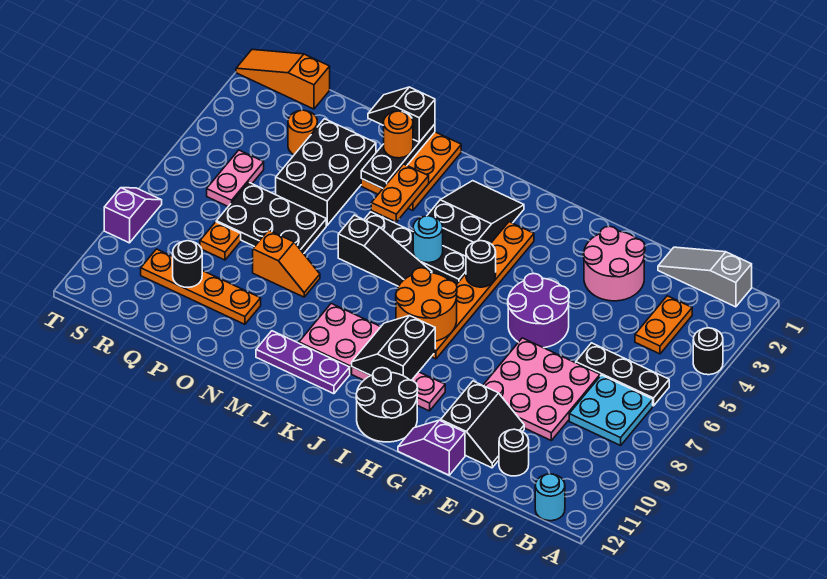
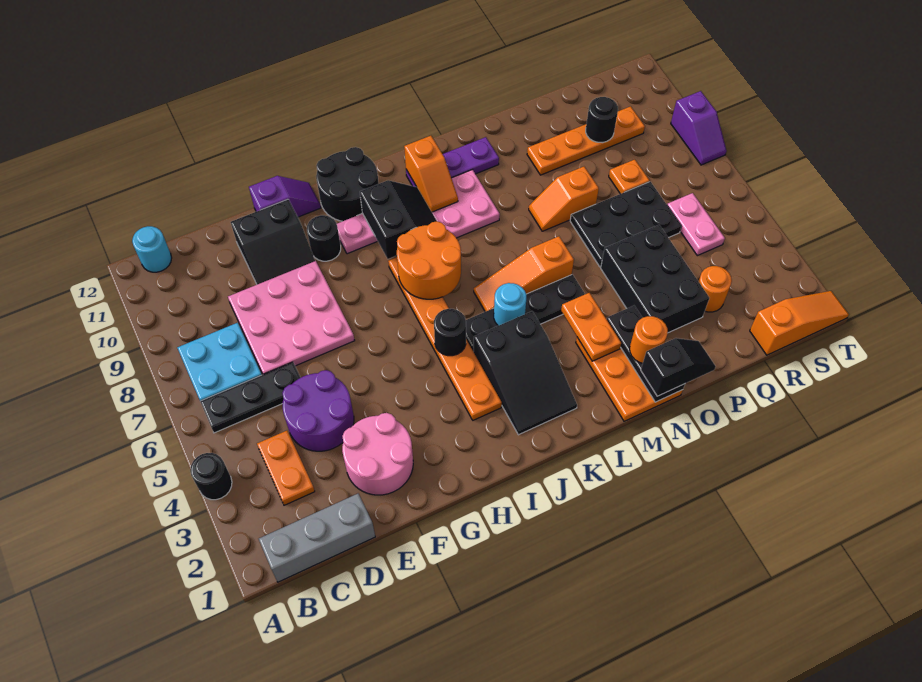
grey slope B1:D1 level 1 top B -> grey brick B1:D1 level 1
black round brick D11 level 1 -> black round brick G10 level 1
black slope E10:F11 level 1 top F -> black slope E10:F11 level 1 top 11
purple round brick F5:G6 level 1 -> purple round brick D4:E5 level 1
black slope K6:M6 level 1 top M -> orange slope K6:M6 level 1 top M
none -> orange slope K10:K11 level 2 top 11

